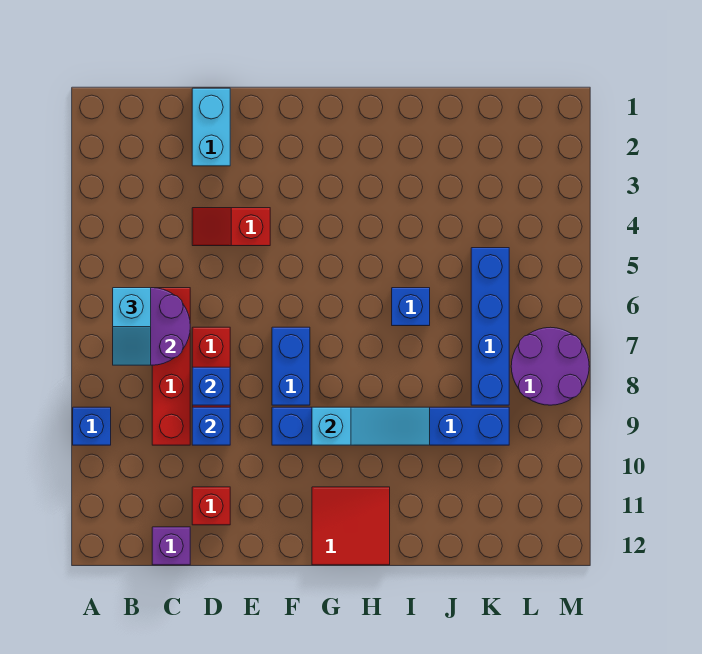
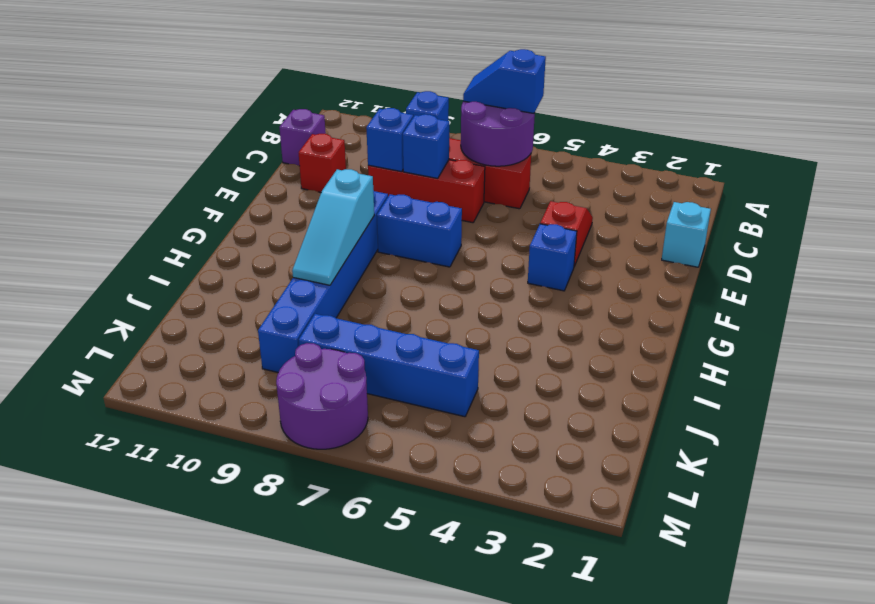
cyan slope B6:B7 level 3 top 6 -> blue slope B6:B7 level 3 top 6
cyan brick D1:D2 level 1 -> cyan brick D1 level 1
red tile G11:H12 level 1 -> none
blue brick I6 level 1 -> blue brick F4 level 1

